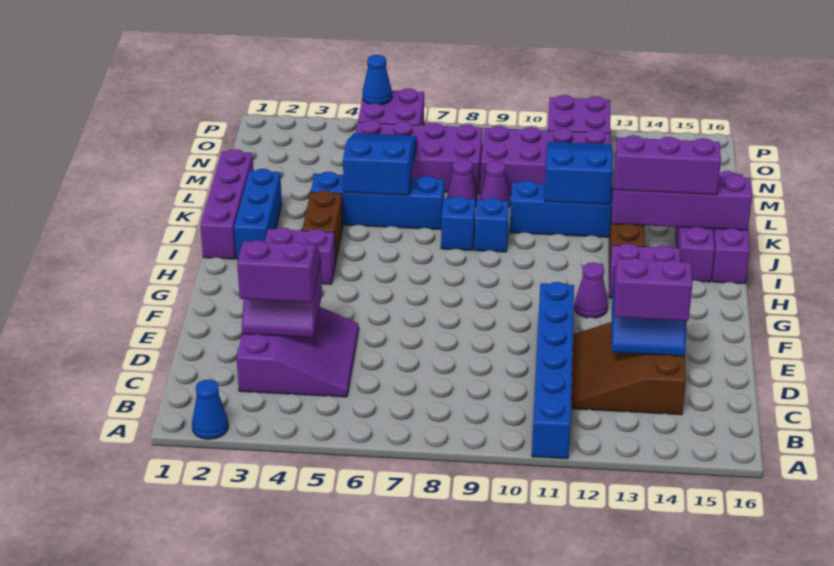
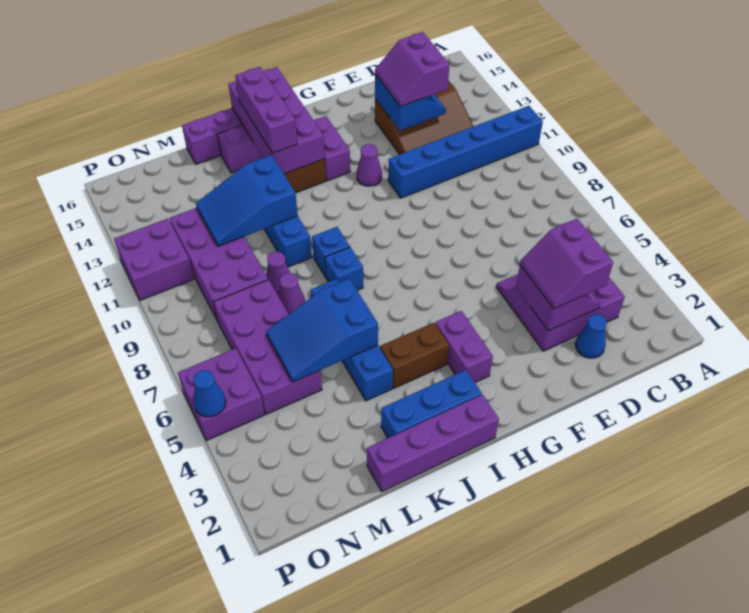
blue cone A2 level 1 -> blue cone D2 level 1
purple brick J13:J16 level 2 -> purple brick I13:J16 level 2

